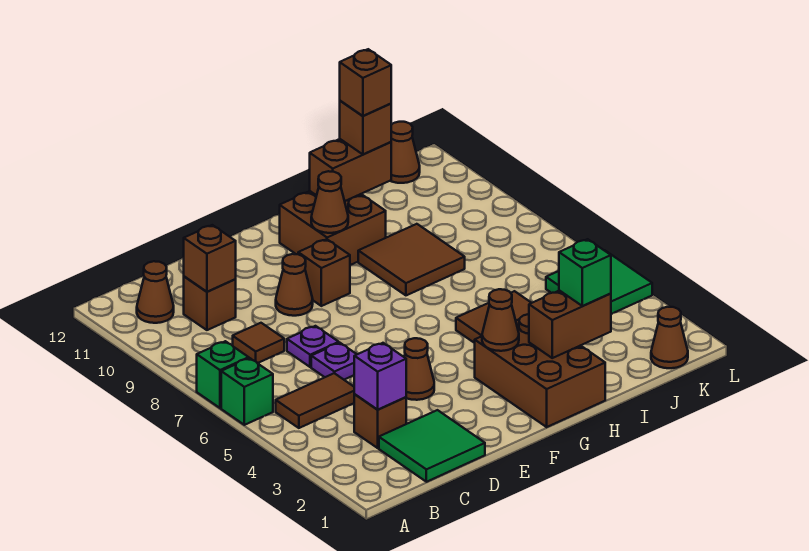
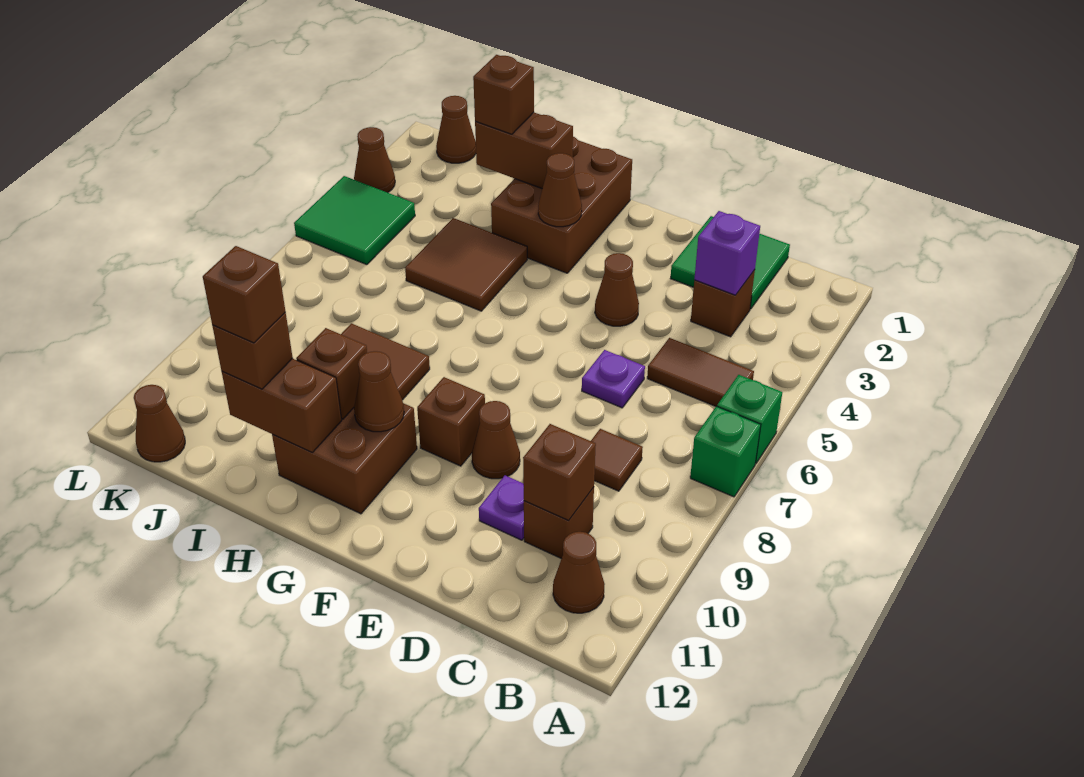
purple plate D7 level 1 -> purple plate D10 level 1
none -> brown brick H10 level 2
green brick I2 level 3 -> brown brick I2 level 3
none -> brown cone L3 level 1

